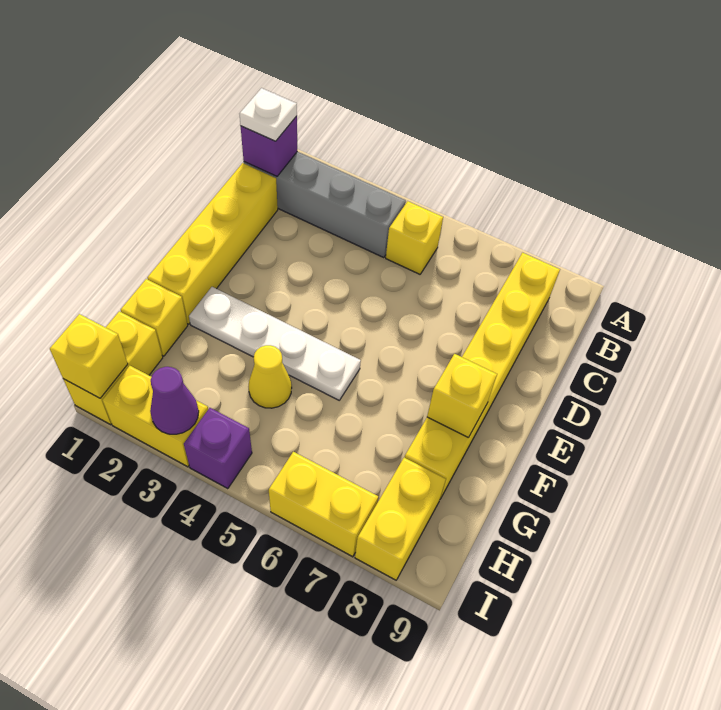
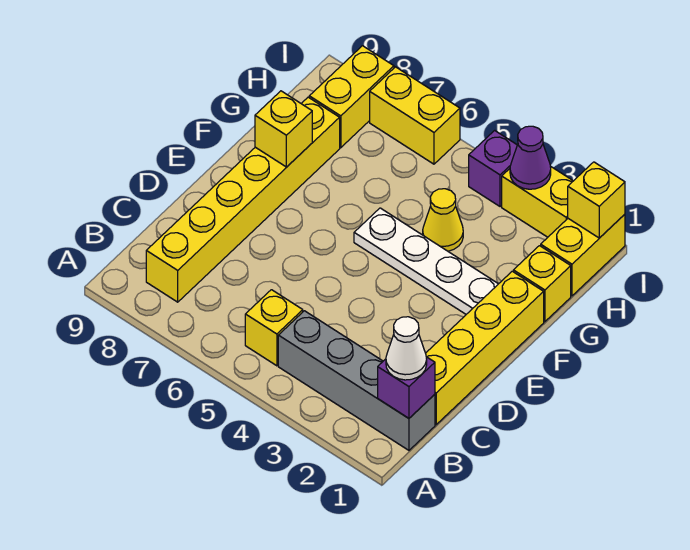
white plate B1 level 3 -> white cone B1 level 3

